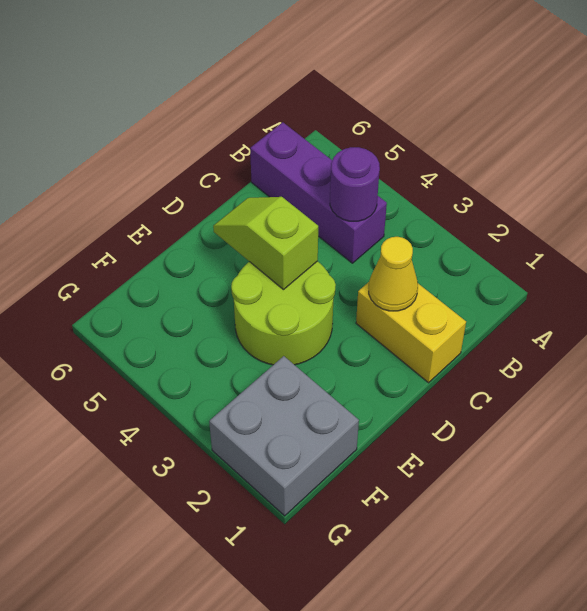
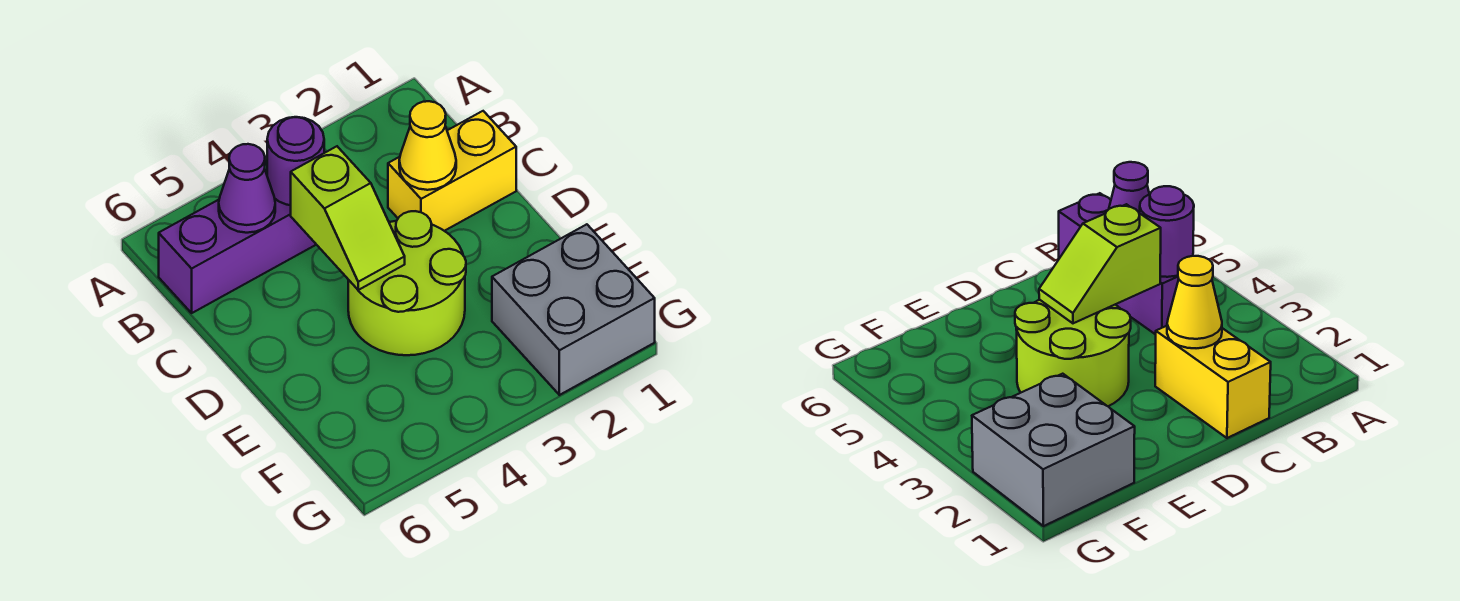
none -> purple cone B5 level 2
lime slope D4:D5 level 2 top 4 -> lime slope C4:D4 level 2 top C

